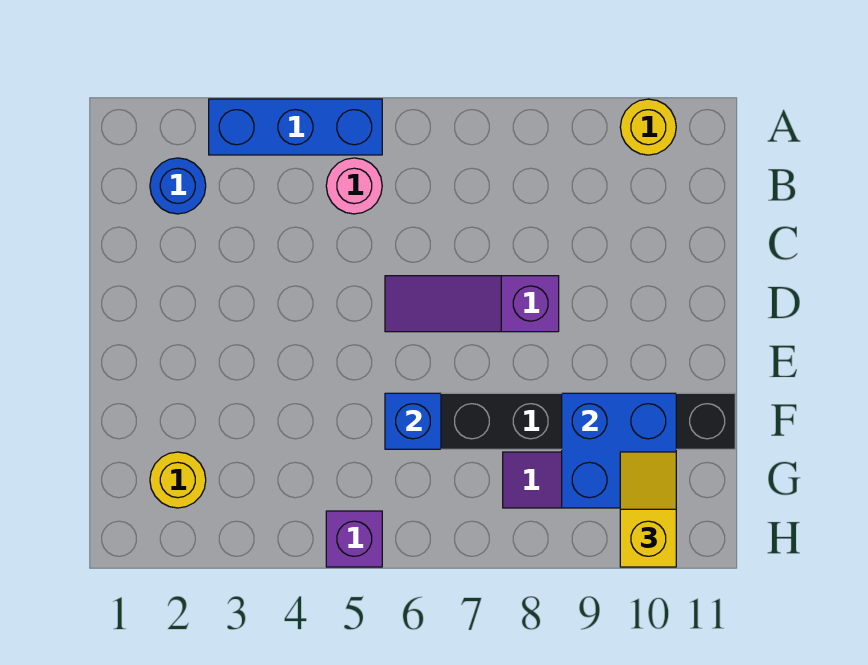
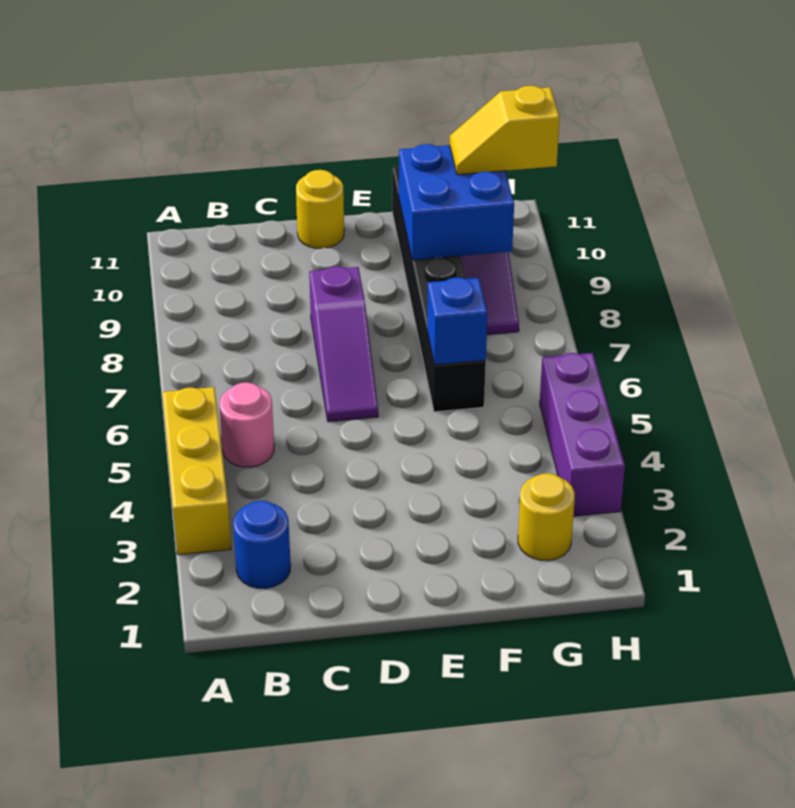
blue brick A3:A5 level 1 -> yellow brick A3:A5 level 1
yellow round brick A10 level 1 -> yellow round brick D11 level 1
purple brick H5 level 1 -> purple brick H3:H5 level 1

